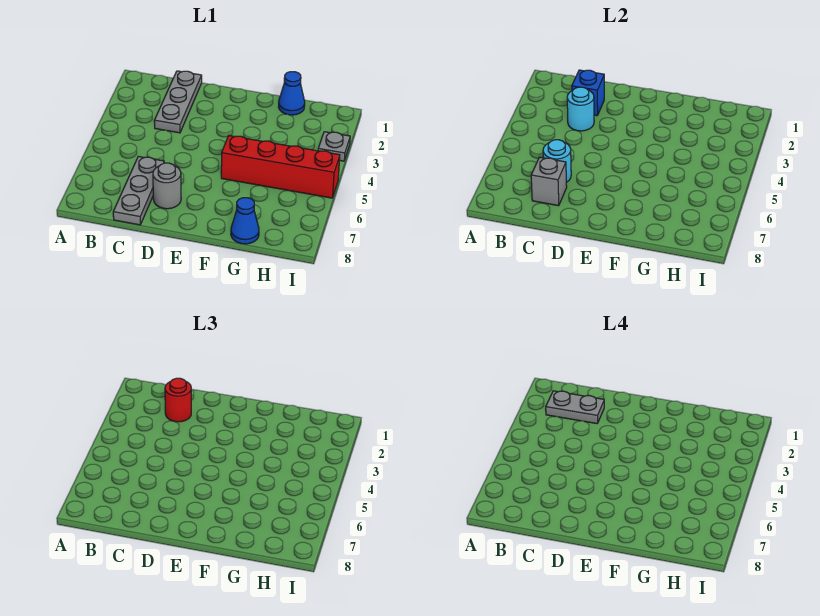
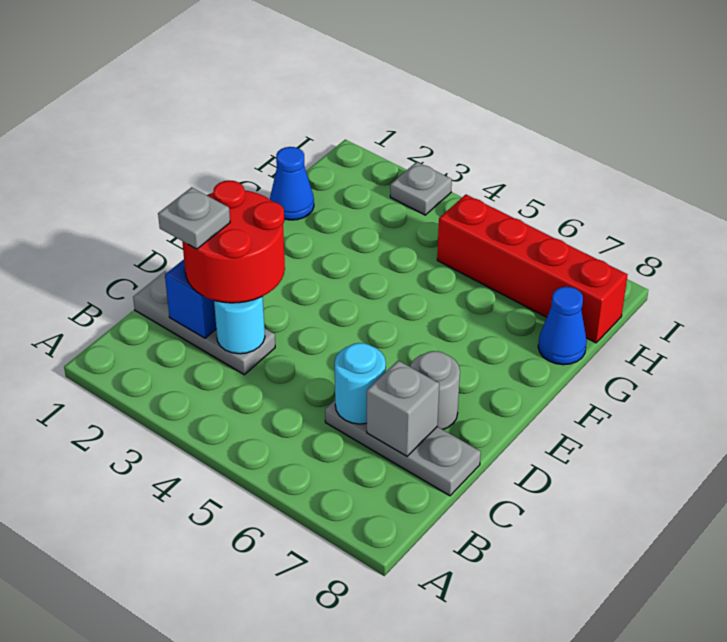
grey plate B2:C2 level 4 -> grey plate C2 level 4
red round brick C2 level 3 -> red round brick C2:D3 level 3
red brick F5:I5 level 1 -> red brick H5:H8 level 1

